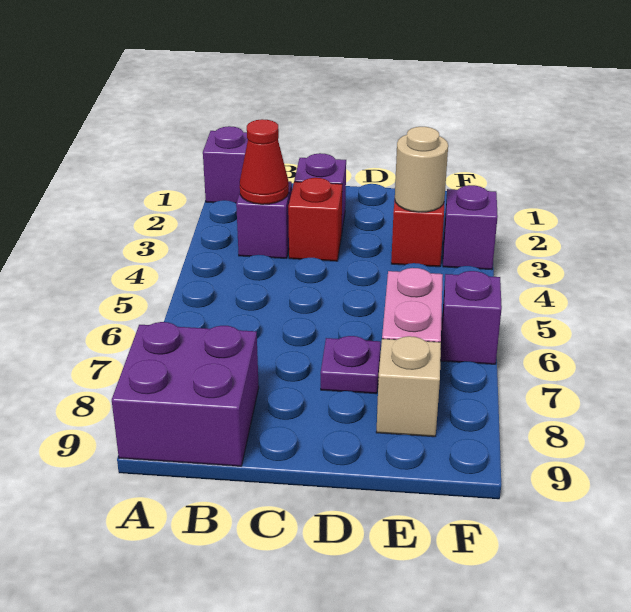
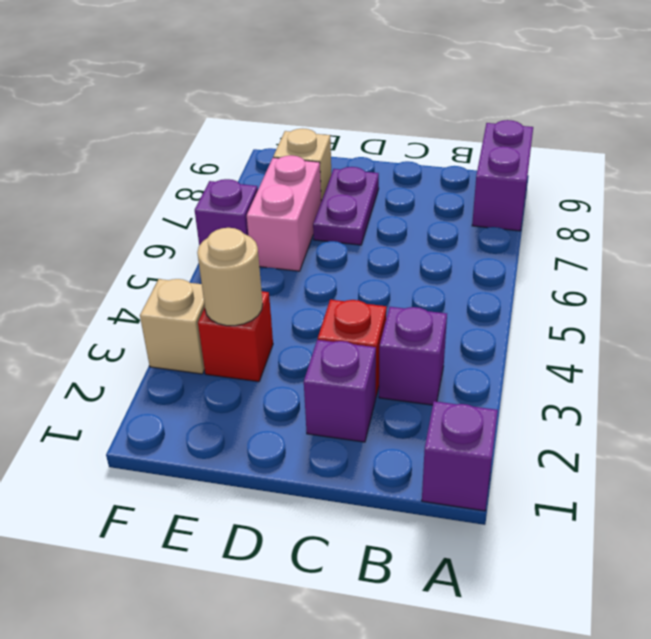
purple brick A8:B9 level 1 -> purple brick A8:A9 level 1
red cone B3 level 2 -> none
purple plate D7 level 1 -> purple plate D7:D8 level 1
purple brick F3 level 1 -> tan brick F3 level 1

